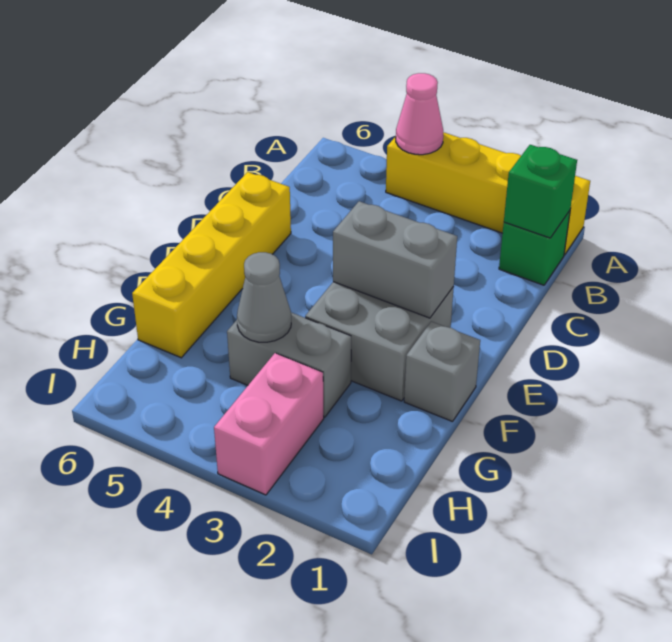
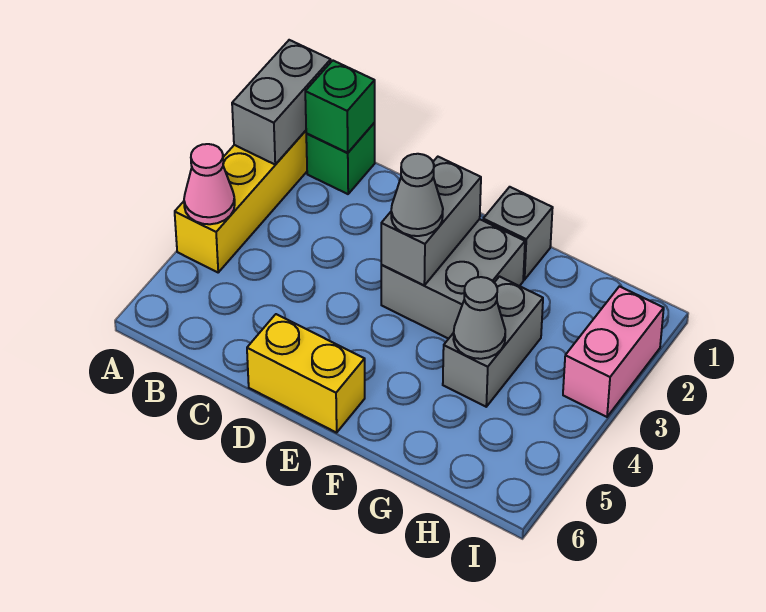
none -> grey brick A1:A2 level 2
yellow brick D6:G6 level 1 -> yellow brick D6:E6 level 1
none -> grey cone E3 level 3
pink brick H3:I3 level 1 -> pink brick I2:I3 level 1

